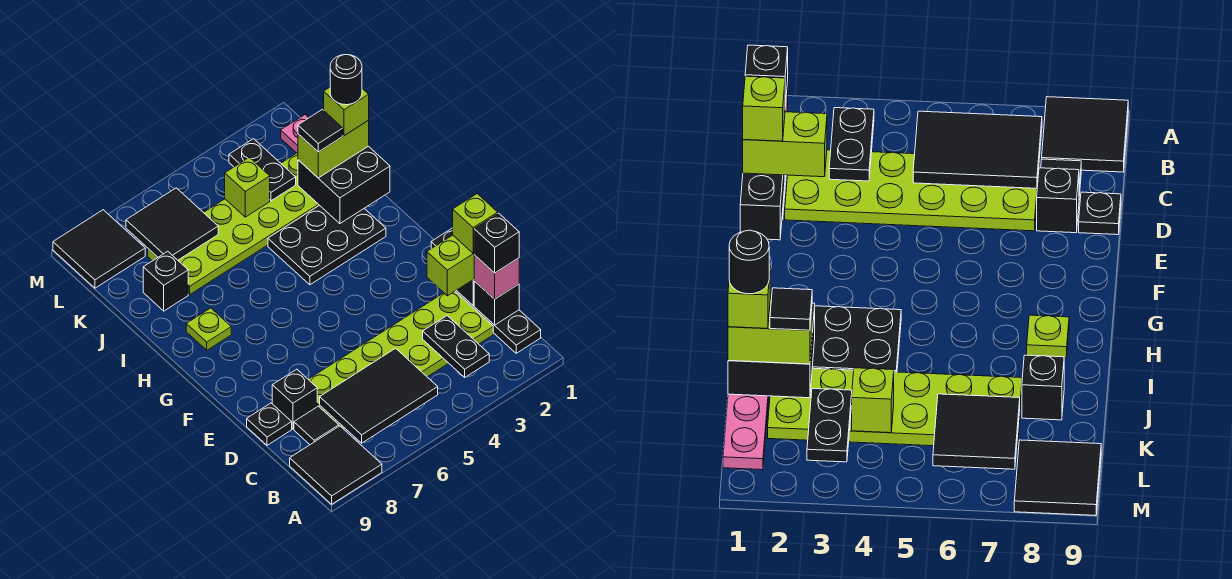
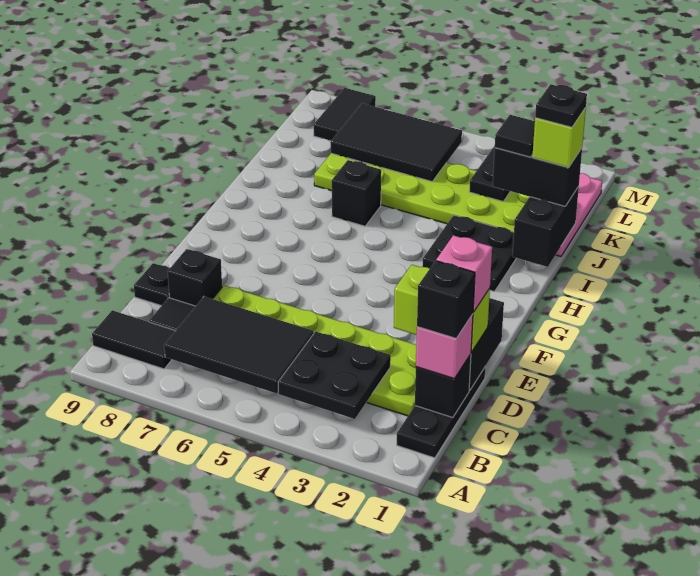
black tile A8:B9 level 1 -> black tile B8:B9 level 1
black plate B3:C3 level 2 -> black plate B3:C4 level 2
lime brick D1 level 4 -> pink brick D1 level 4
black plate H2:I4 level 1 -> black plate H2:I3 level 1
lime plate H8 level 1 -> none
black brick I1:J2 level 2 -> black brick I1:J1 level 2
lime brick J1:J2 level 3 -> black brick J1:J2 level 3
black round brick J1 level 5 -> black plate J1 level 5
black brick J8 level 1 -> black brick I6 level 1
lime brick K4 level 2 -> none
black tile K6:L7 level 2 -> black tile K5:L7 level 2
black tile L8:M9 level 1 -> black tile L8:M8 level 1

